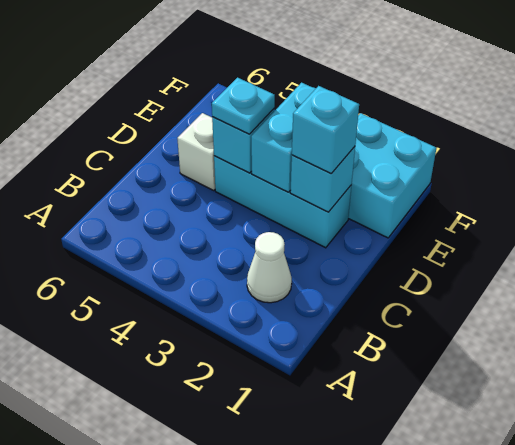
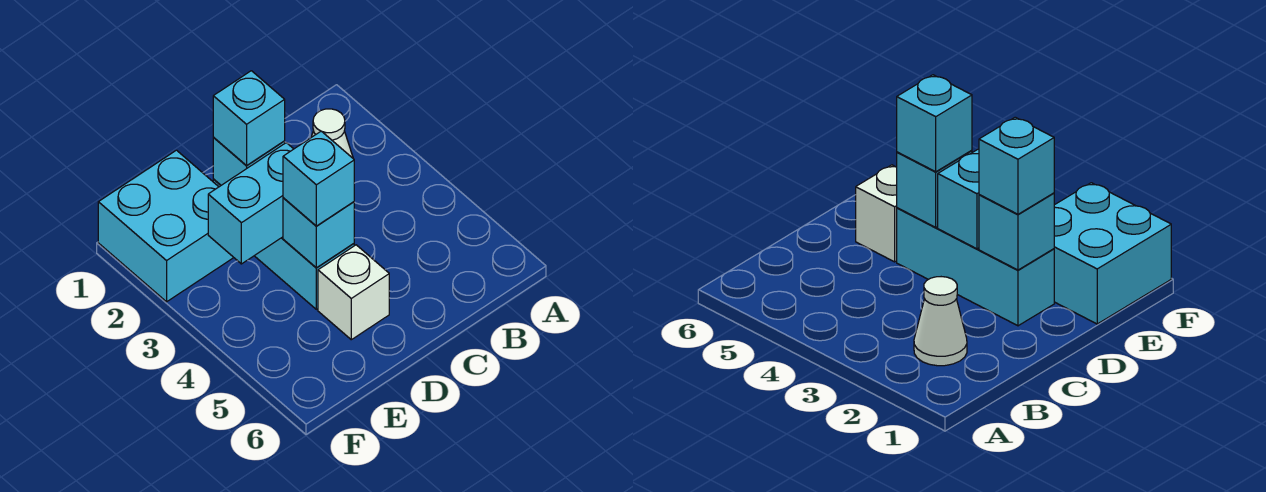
cyan plate D4 level 3 -> cyan brick D4 level 3

